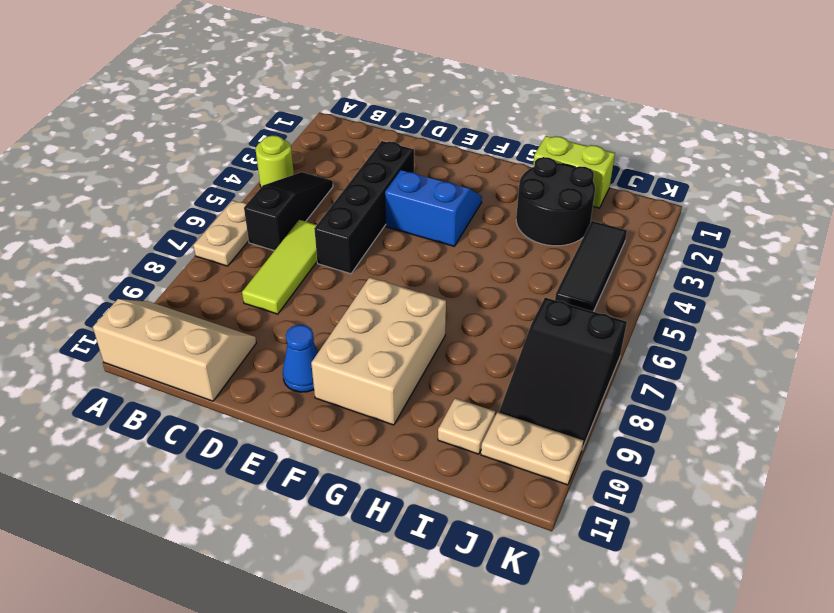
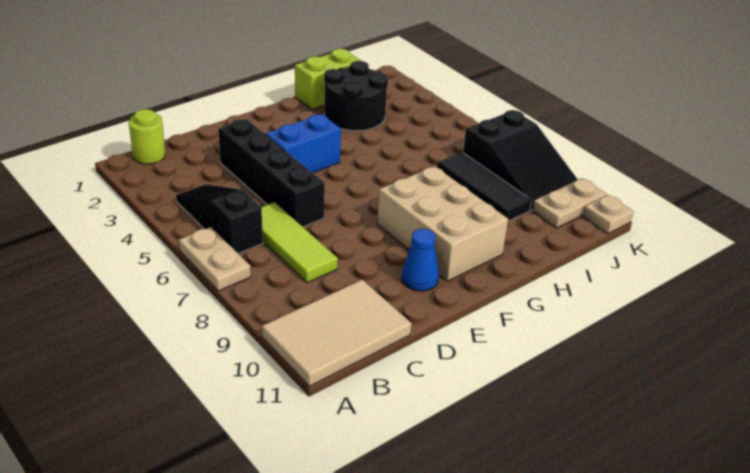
lime round brick A4 level 1 -> lime round brick B1 level 1
tan slope A10:C11 level 1 top 11 -> tan tile A10:C11 level 1
tan plate I10 level 1 -> tan plate K11 level 1
black tile J3:J5 level 1 -> black tile I7:I9 level 1

